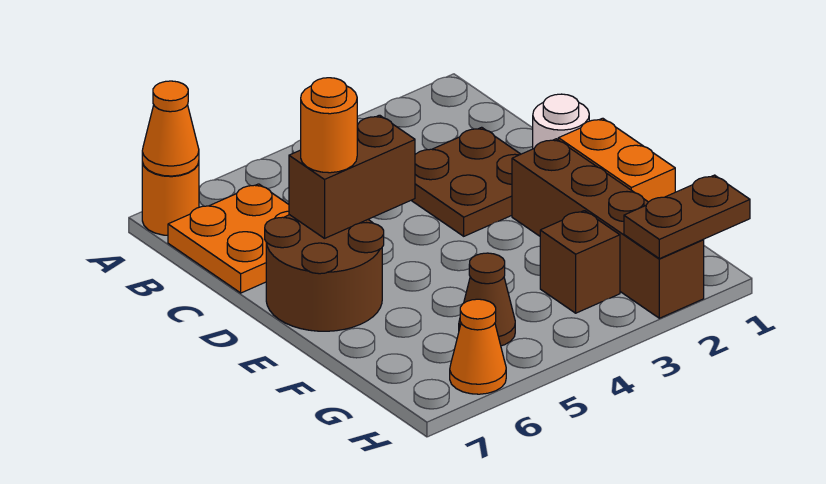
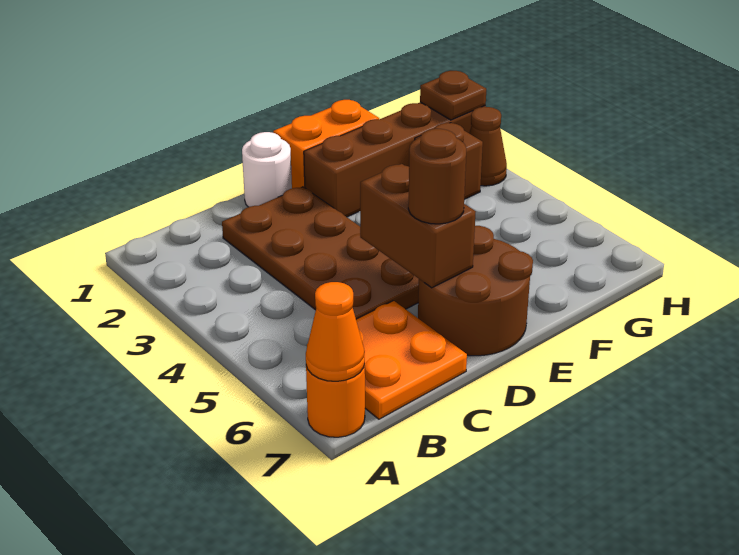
brown plate C2:D3 level 1 -> brown plate C2:D5 level 1
orange round brick D6 level 3 -> brown round brick D6 level 3
brown cone G5 level 1 -> brown cone H3 level 1
brown plate H1:H2 level 2 -> brown plate H2 level 2
orange cone H6 level 1 -> none

